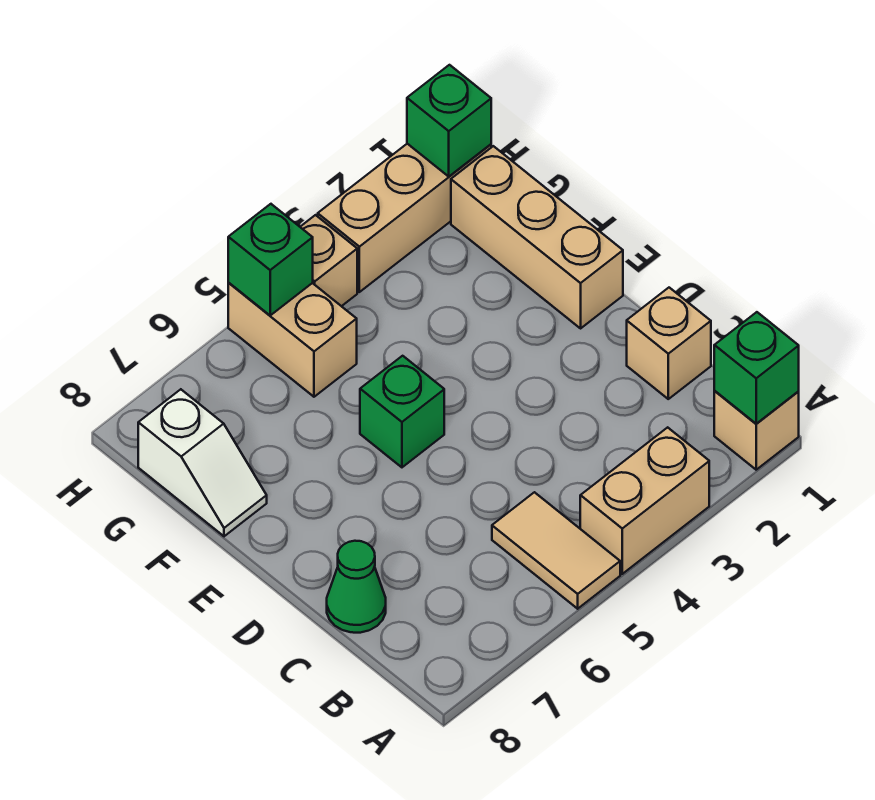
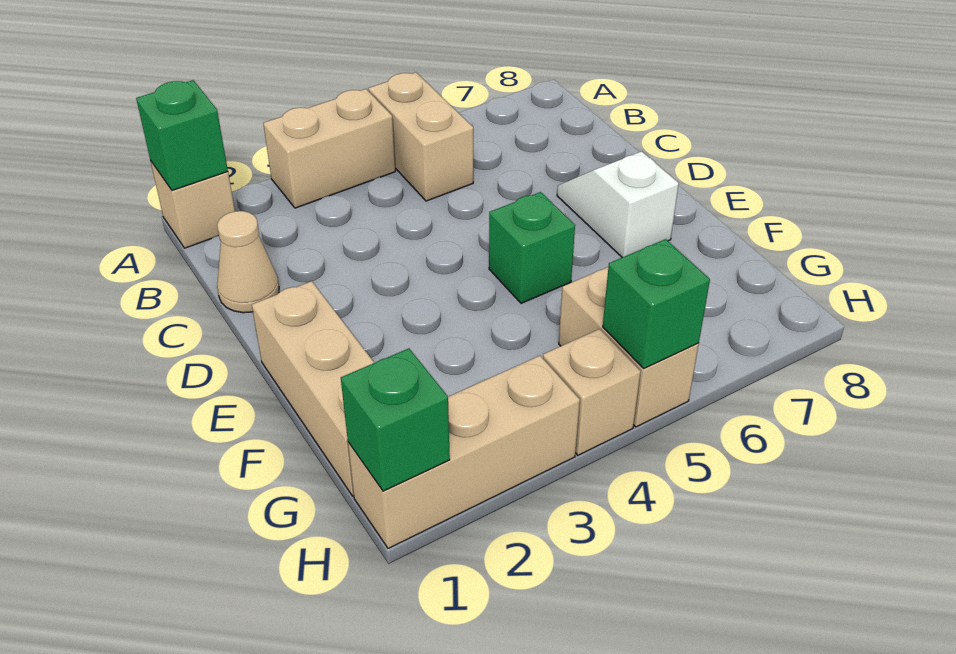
tan tile A5:B5 level 1 -> tan brick A5:B5 level 1
tan brick C1 level 1 -> tan cone C1 level 1
green cone C8 level 1 -> none
white slope F8:G8 level 1 top G -> white slope D7:E7 level 1 top E

